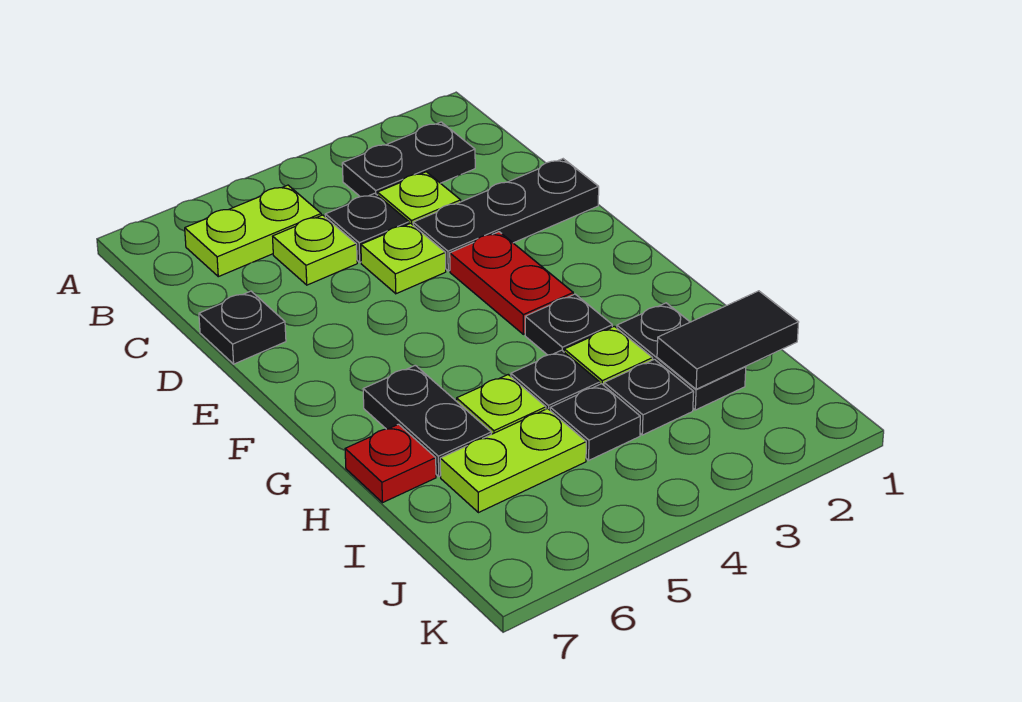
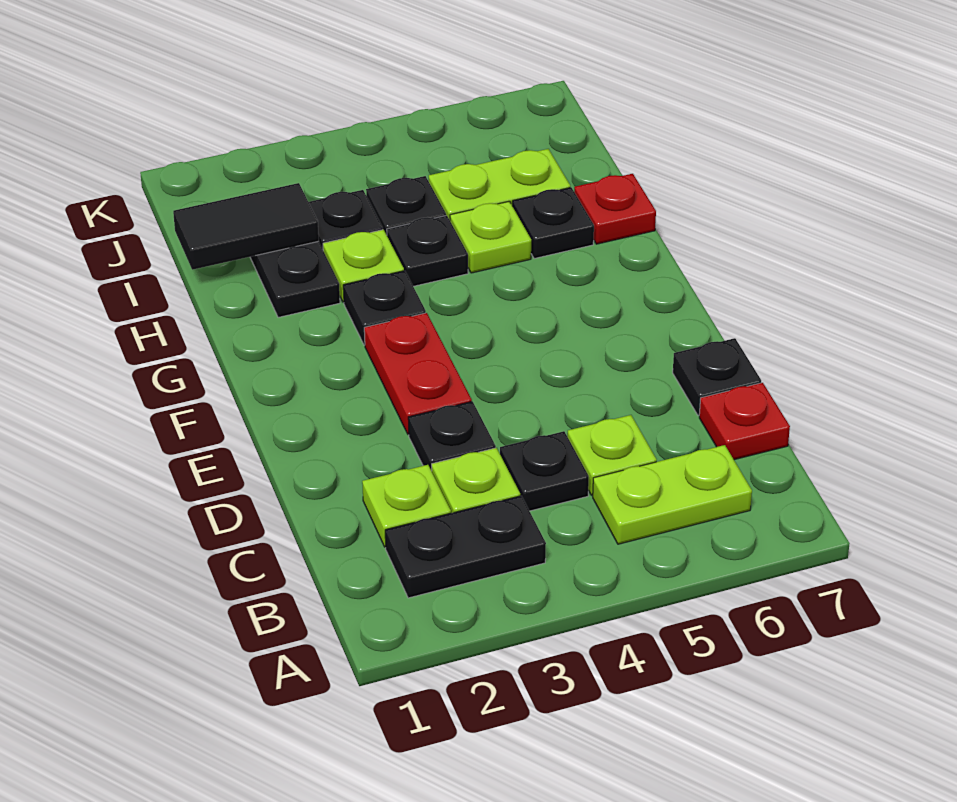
none -> red plate C7 level 1
black plate D1:D3 level 1 -> black plate D3 level 1
lime plate D4 level 1 -> lime plate C2 level 1
black plate G6:H6 level 1 -> black plate H6 level 1

